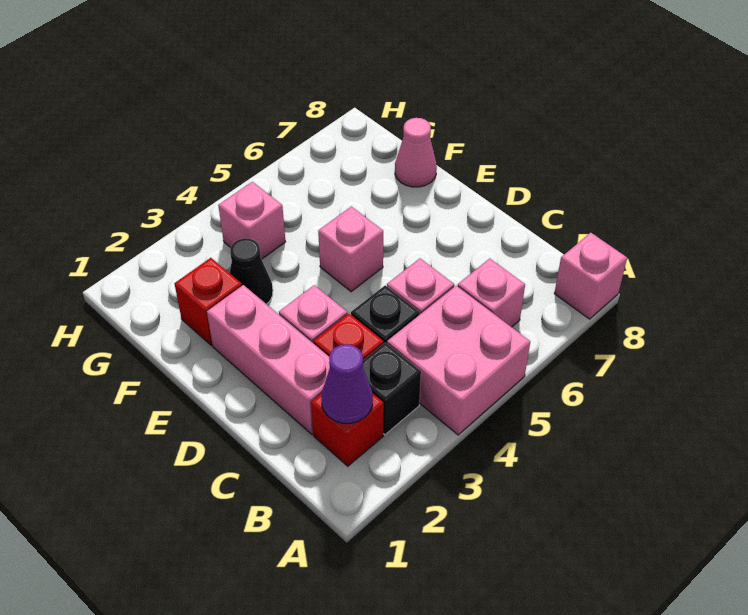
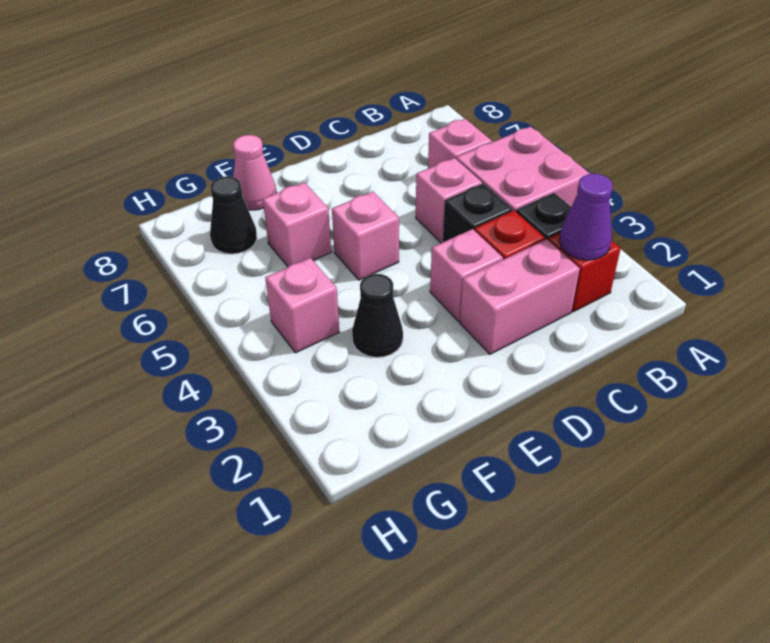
pink brick A8 level 1 -> pink brick F6 level 1
pink brick C2:E2 level 1 -> pink brick C2:D2 level 1
red brick F2 level 1 -> none
none -> black cone G7 level 1

